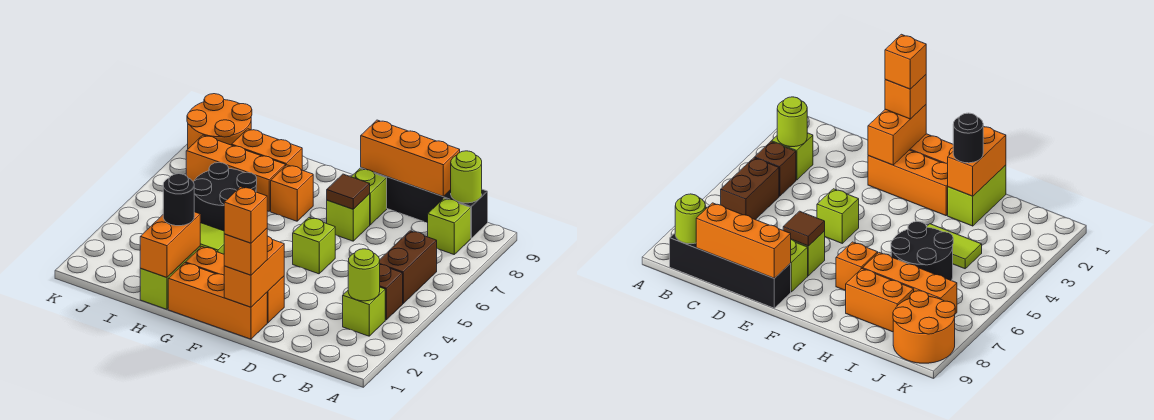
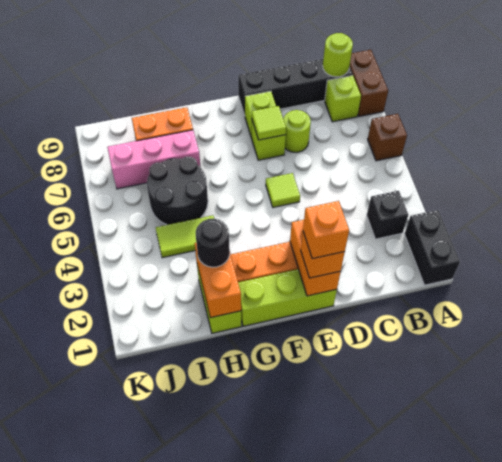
none -> black brick A1:A2 level 1
lime brick B3 level 1 -> black brick B3 level 1
lime round brick B3 level 2 -> lime round brick D7 level 1
brown brick B4 level 1 -> brown brick A6 level 1
brown brick B5:B6 level 1 -> brown brick A8:A9 level 1
orange brick C9:E9 level 2 -> none
orange brick E1:G1 level 1 -> lime brick E1:G1 level 1
lime brick E5 level 1 -> lime tile E5 level 1
brown tile E7 level 2 -> lime tile E7 level 2
orange brick G7 level 1 -> none
orange brick H7:J7 level 1 -> pink brick H7:J7 level 1
orange round brick J8:K9 level 1 -> none

